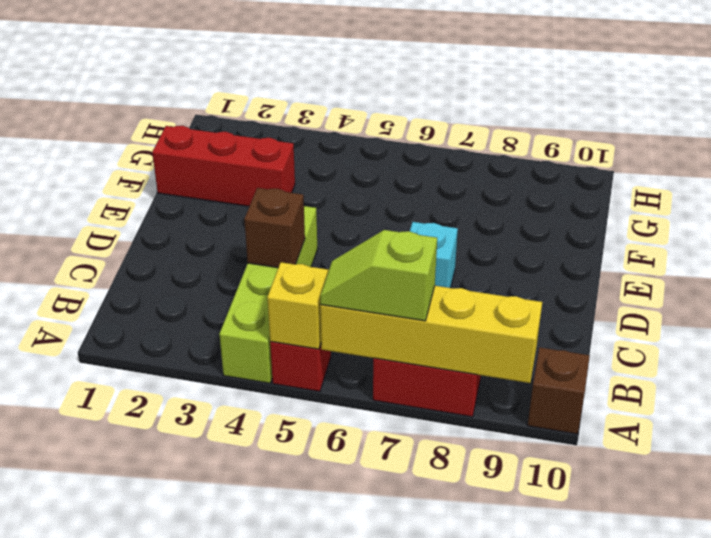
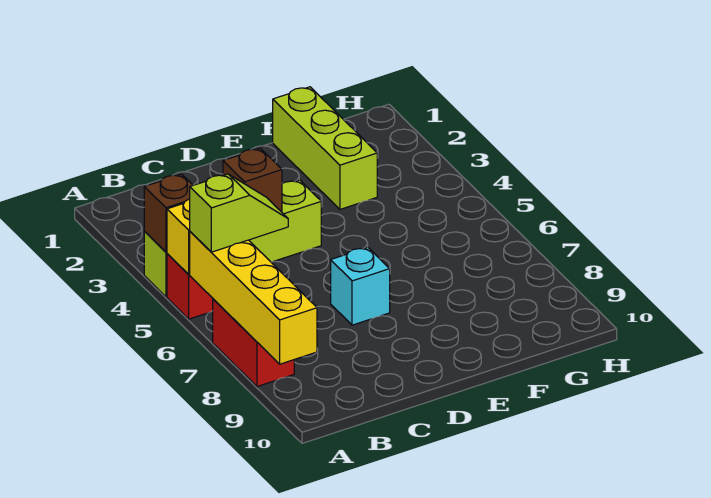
lime slope A6:A7 level 3 top 7 -> lime slope A6:B6 level 3 top A
brown brick A10 level 1 -> brown brick A4 level 2
red brick F1:F3 level 1 -> lime brick F1:F3 level 1

